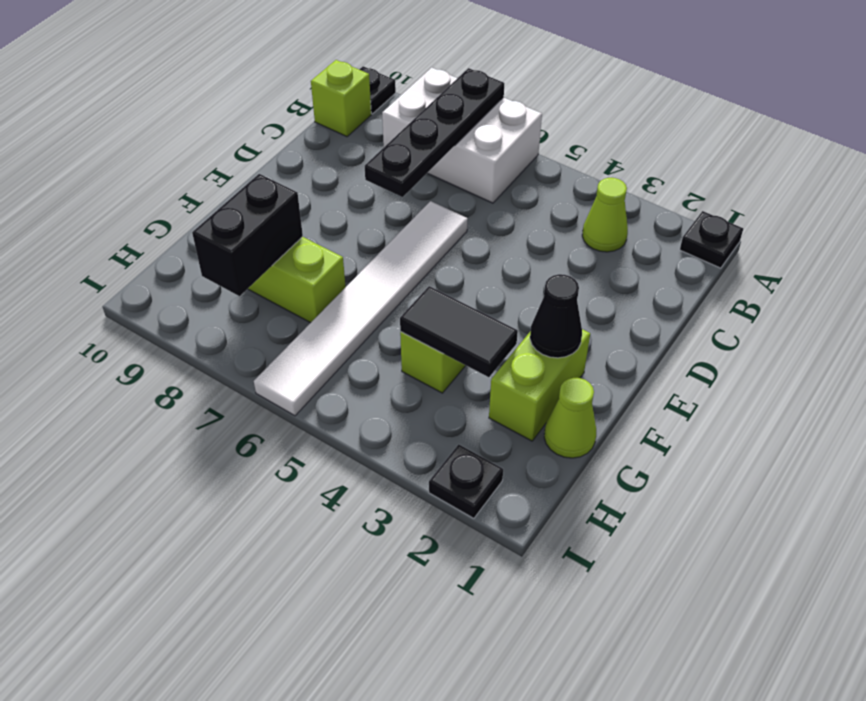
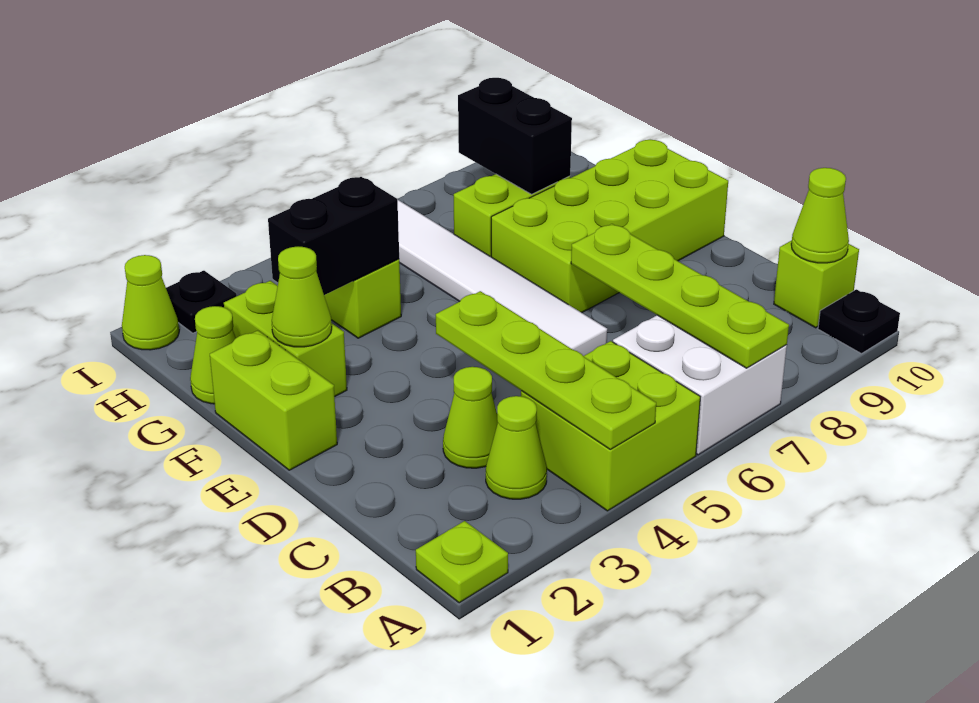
black plate A1 level 1 -> lime plate A1 level 1
none -> lime brick A4:B5 level 1
none -> lime plate A4:D4 level 2
white brick A6:B8 level 1 -> white brick A6:B7 level 1
black plate A7:D7 level 2 -> lime plate A7:D7 level 2
none -> lime cone B10 level 2
none -> lime cone C3 level 1
none -> lime brick E1:F1 level 1
none -> lime brick E7:F10 level 1
black cone F2 level 2 -> lime cone F2 level 2
black tile G3:G4 level 2 -> black brick G3:G4 level 2
none -> lime cone I1 level 1

